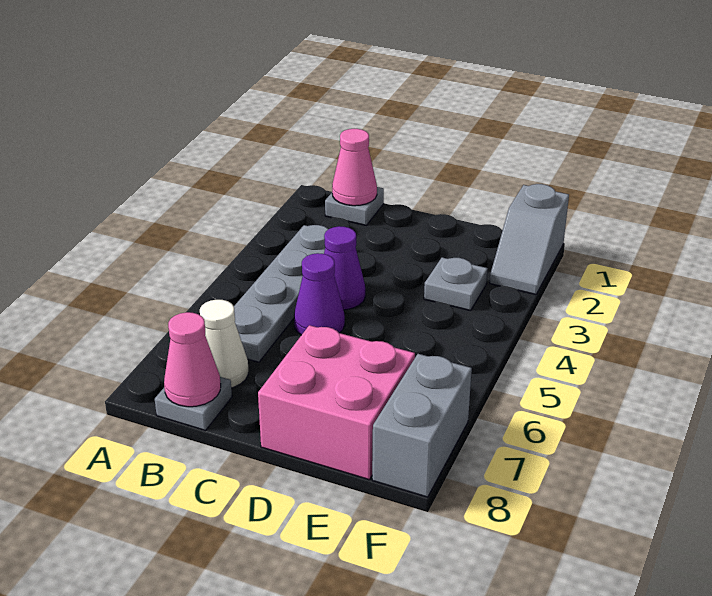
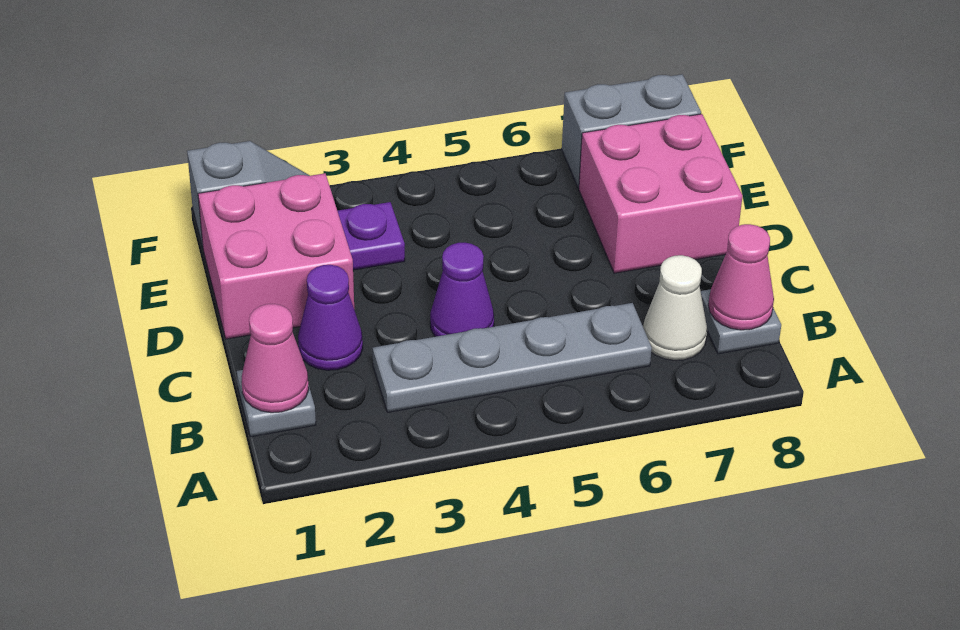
purple cone C5 level 1 -> purple cone C2 level 1
none -> pink brick D1:E2 level 1
grey plate E3 level 1 -> purple plate E3 level 1

